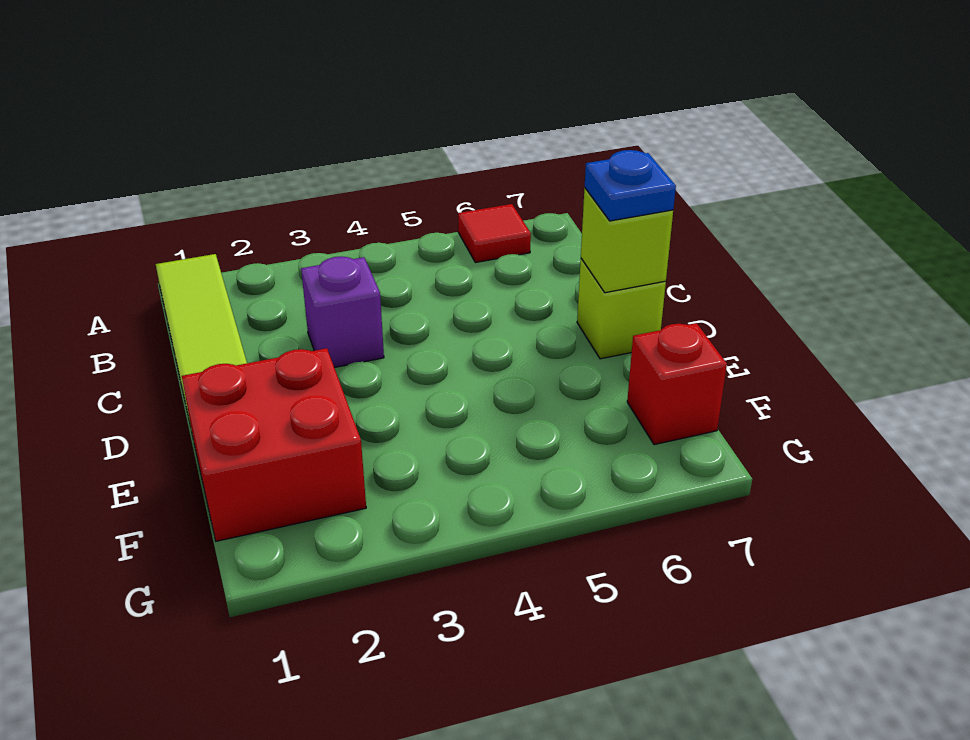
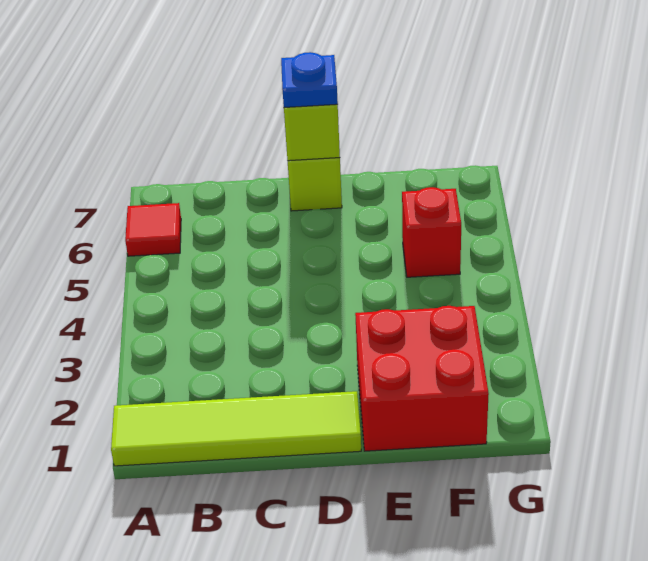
purple brick C3 level 1 -> none
red brick F7 level 1 -> red brick F5 level 1

